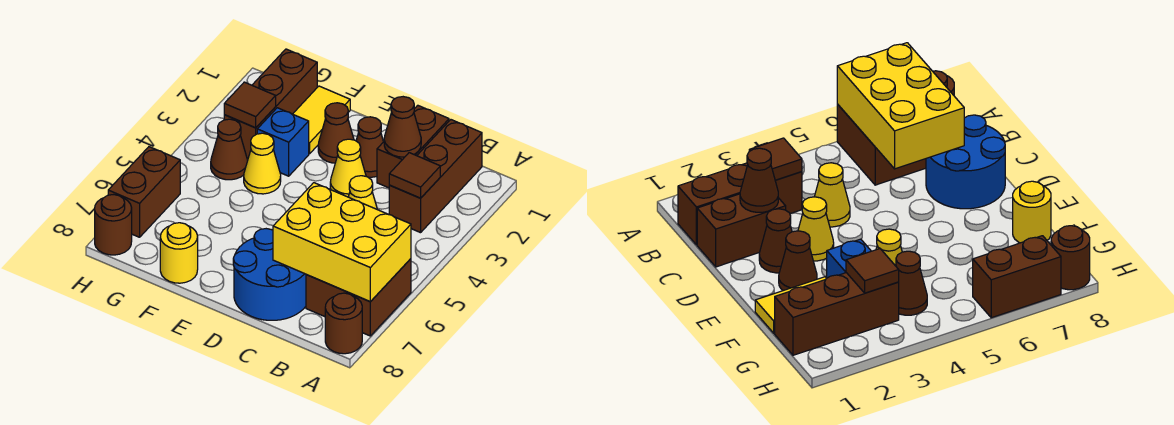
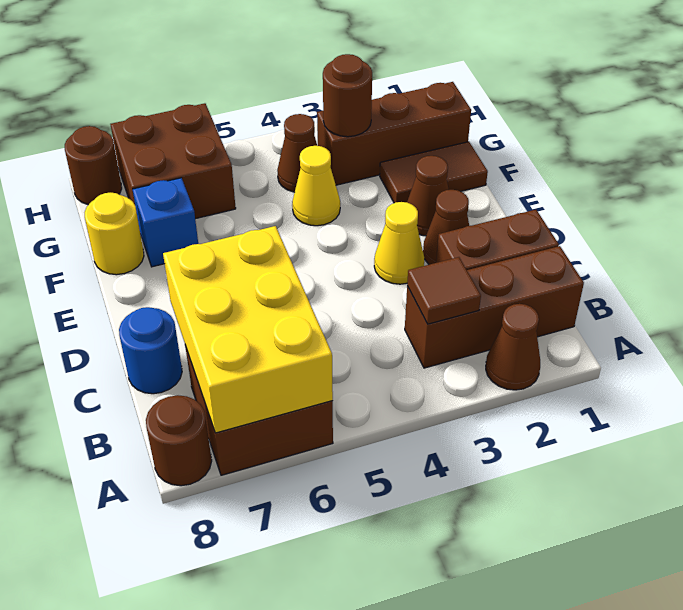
brown cone C2 level 2 -> brown cone A2 level 1
yellow cone C4 level 1 -> none
blue round brick C7:D8 level 1 -> blue round brick C8 level 1
yellow tile F1:F2 level 1 -> brown tile F1:F2 level 1
blue brick F3 level 1 -> blue brick F7 level 1
brown tile G3 level 2 -> brown round brick G3 level 2
brown brick H6:H7 level 1 -> brown brick G6:H7 level 1

